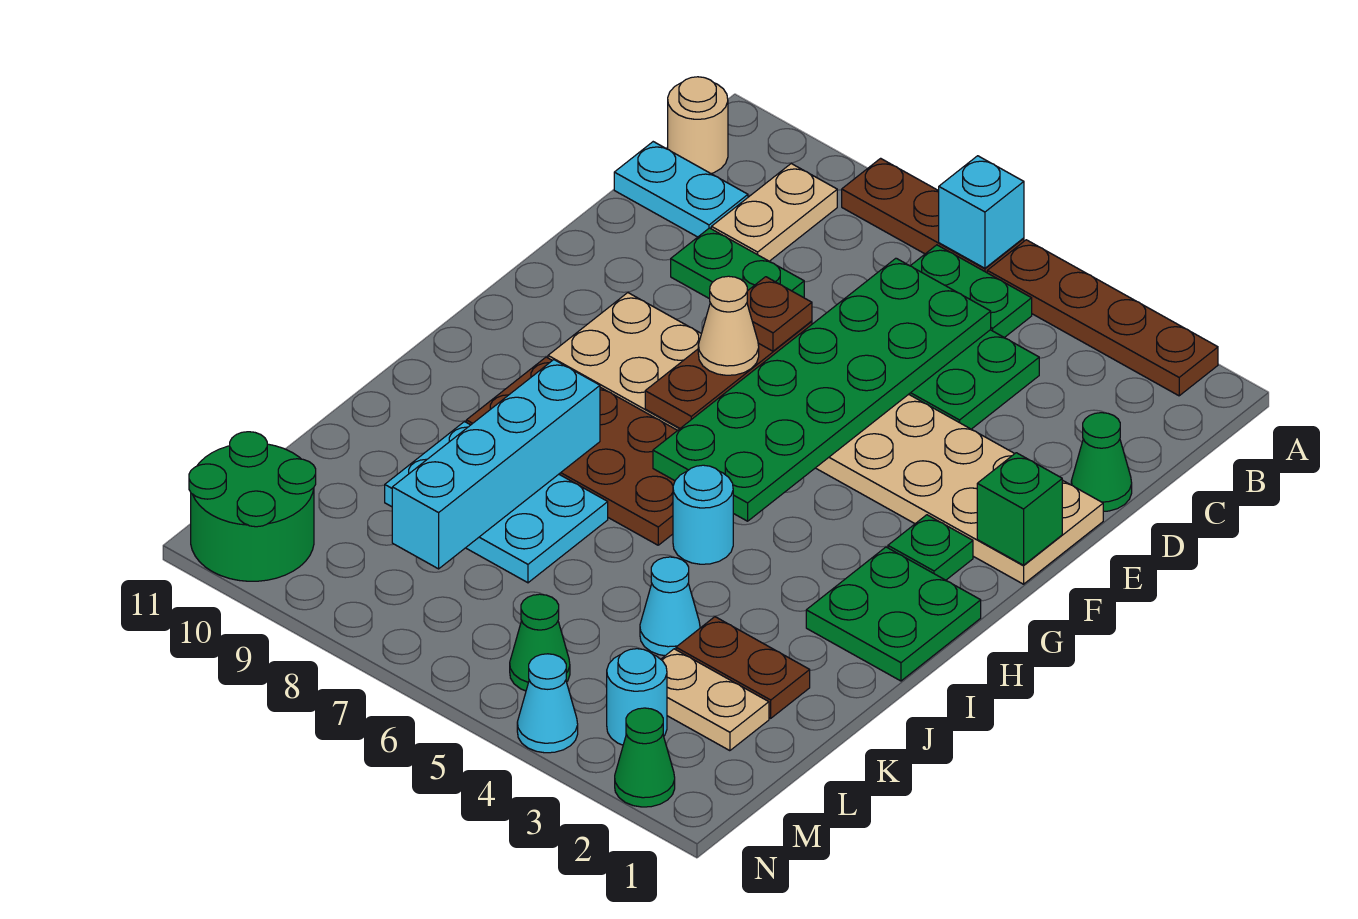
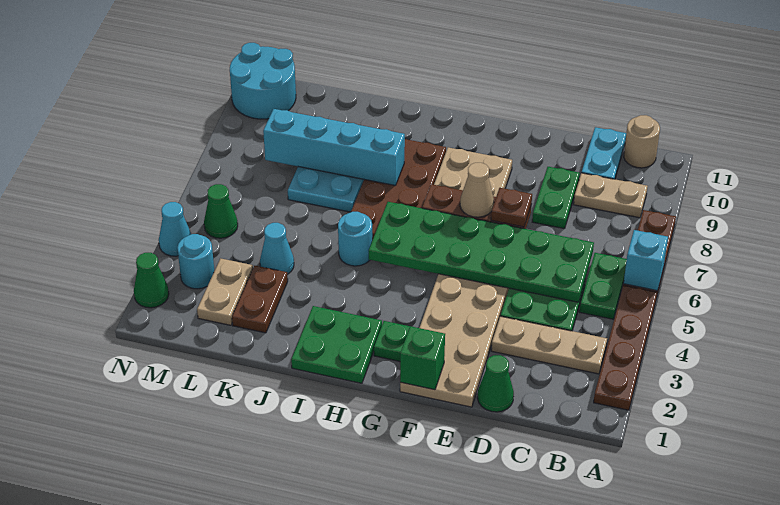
none -> tan plate B3:D3 level 1
green round brick M10:N11 level 1 -> cyan round brick M10:N11 level 1

